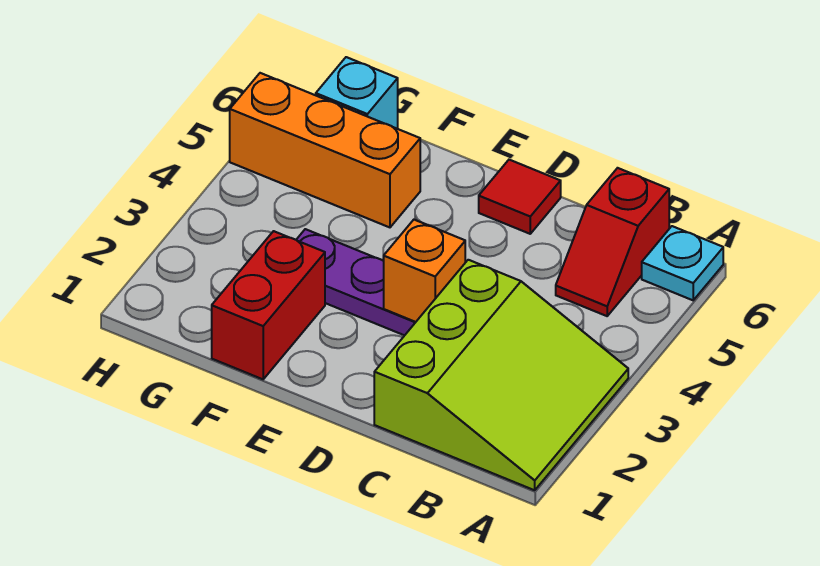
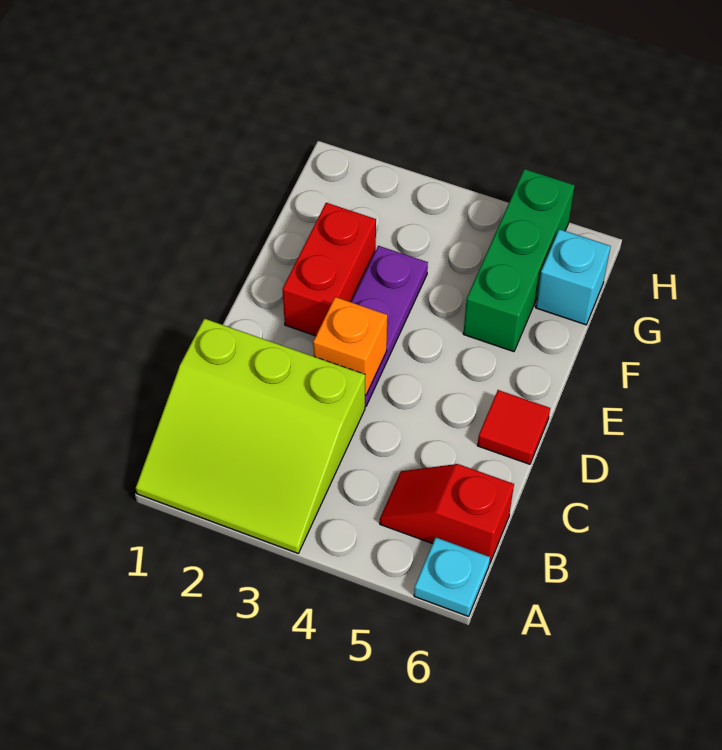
red brick F1:F2 level 1 -> red brick E2:F2 level 1
orange brick F5:H5 level 1 -> green brick F5:H5 level 1

